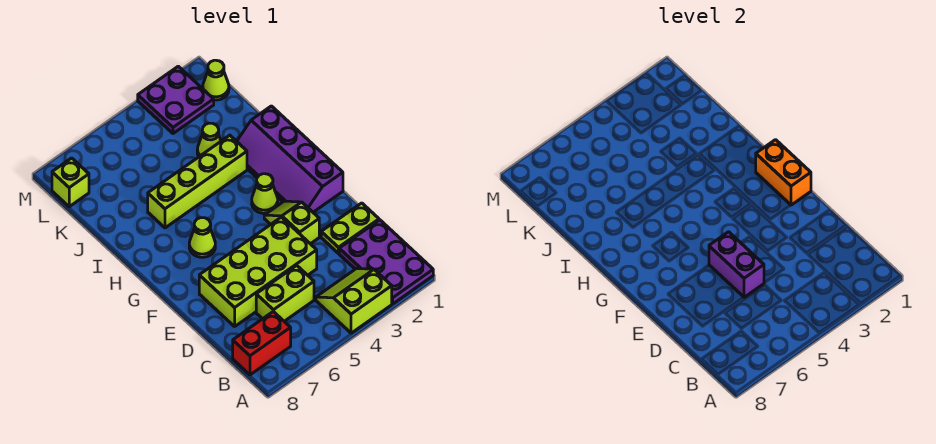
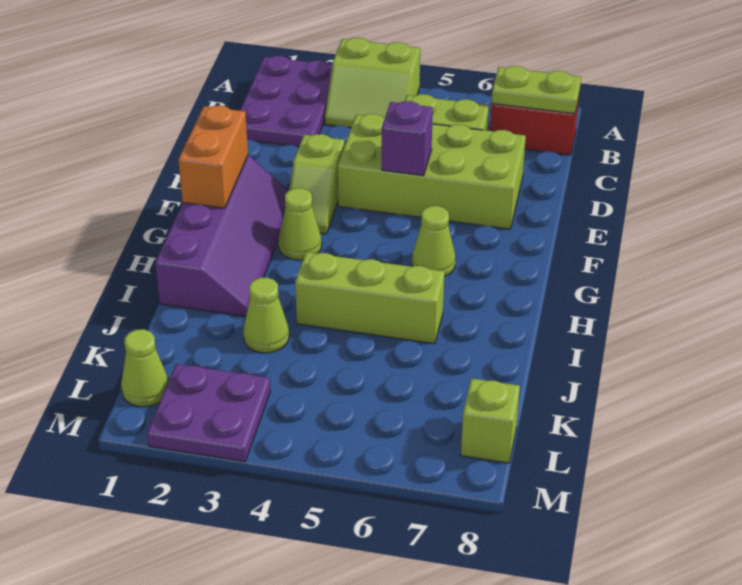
lime plate D1:D2 level 1 -> lime plate B7:B8 level 2
purple brick D5:E5 level 2 -> purple brick E5 level 2
lime brick I3:I6 level 1 -> lime brick I4:I6 level 1

